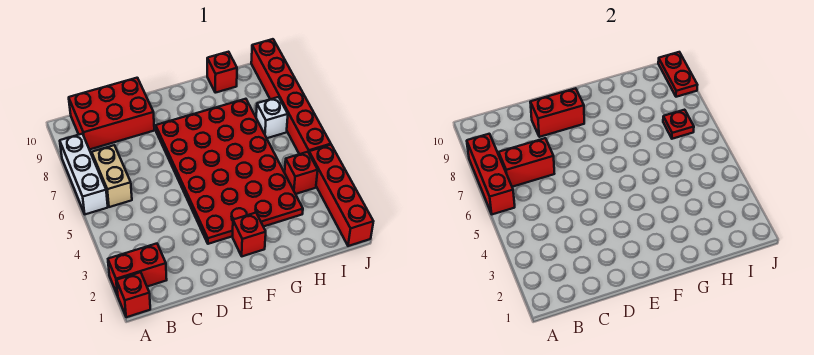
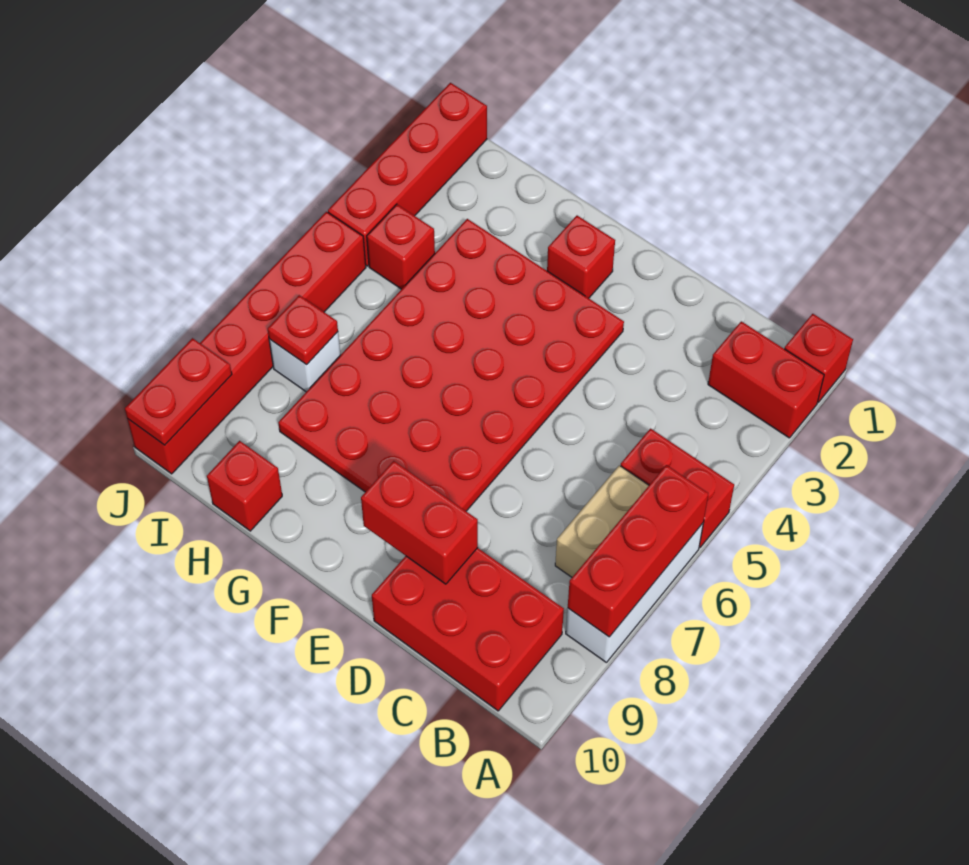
red brick B7:C7 level 2 -> red brick A5:B5 level 1

